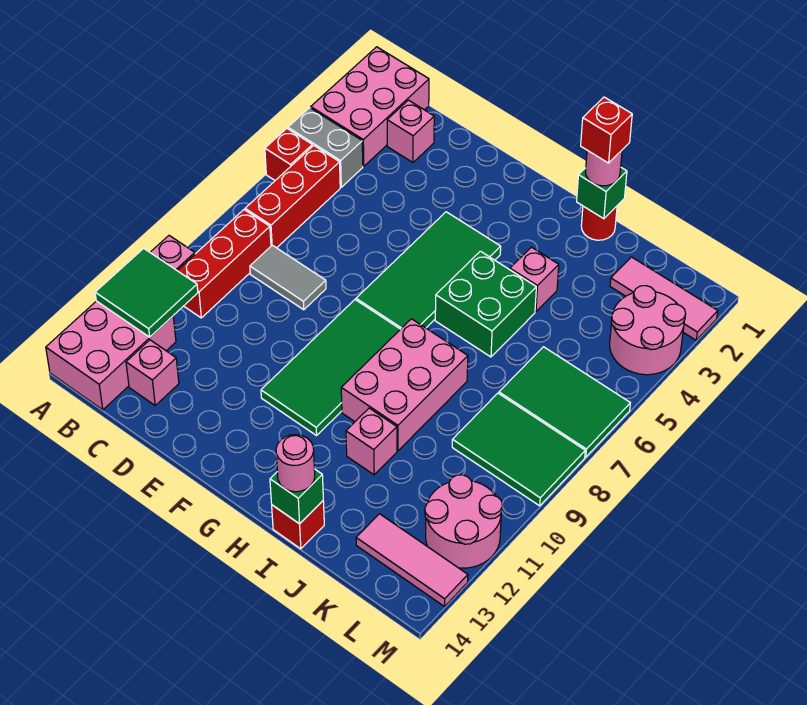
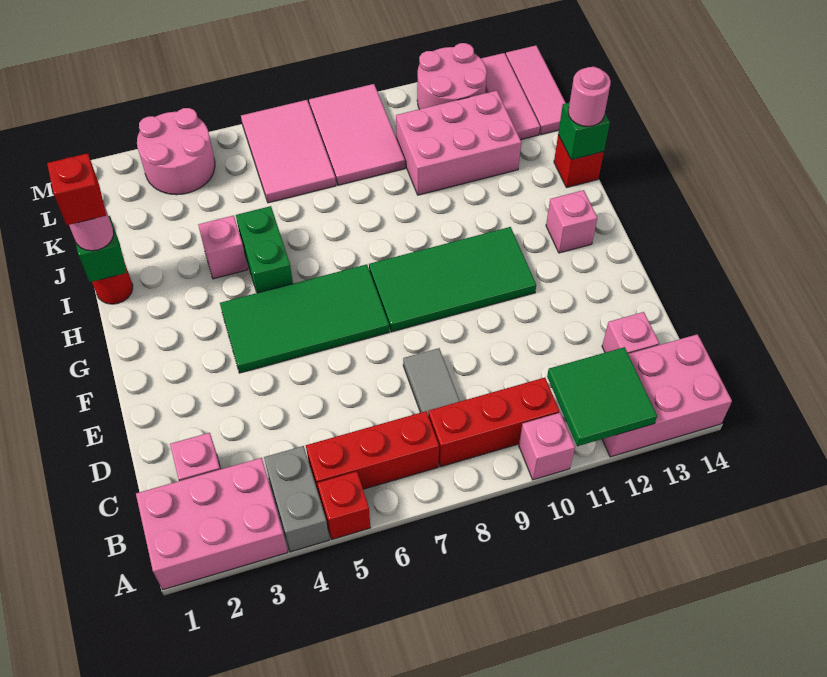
green brick H5:I6 level 1 -> green brick H5:I5 level 1
pink brick H8:I10 level 1 -> pink brick J10:K12 level 1
pink brick I11 level 1 -> pink brick G13 level 1
pink tile K2:M2 level 1 -> pink tile K14:M14 level 1
green tile K6:M7 level 1 -> pink tile K6:M7 level 1
green tile K8:M9 level 1 -> pink tile K8:M9 level 1

